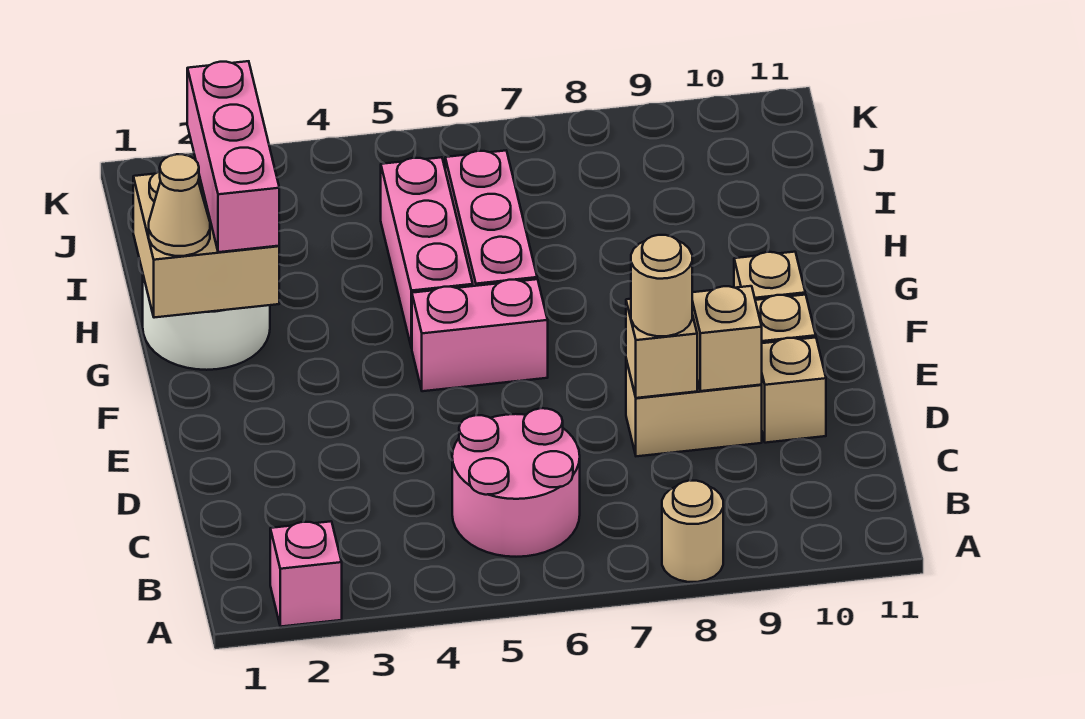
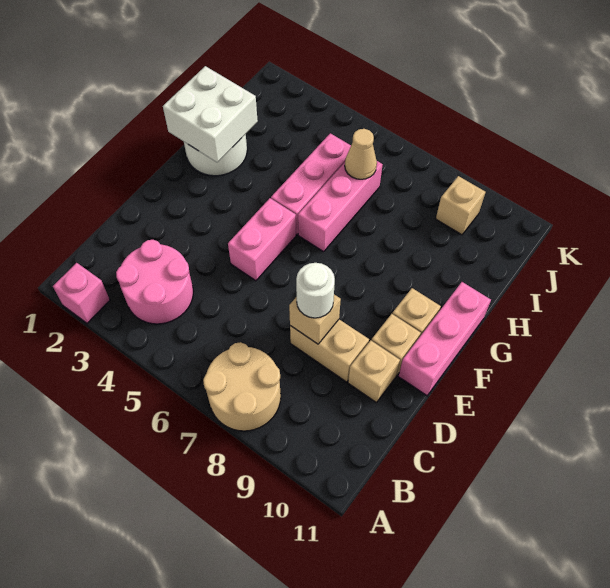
tan round brick A8 level 1 -> tan round brick A7:B8 level 1
pink round brick B5:C6 level 1 -> pink round brick B3:C4 level 1
tan round brick D8 level 3 -> white round brick D8 level 3
tan brick D9 level 2 -> tan brick J9 level 1
pink brick F5:F6 level 1 -> pink brick E5:F5 level 1
tan brick G1:H2 level 2 -> white brick G1:H2 level 2
tan cone G1 level 3 -> tan cone I6 level 2
pink brick G2:I2 level 3 -> pink brick E11:G11 level 1

